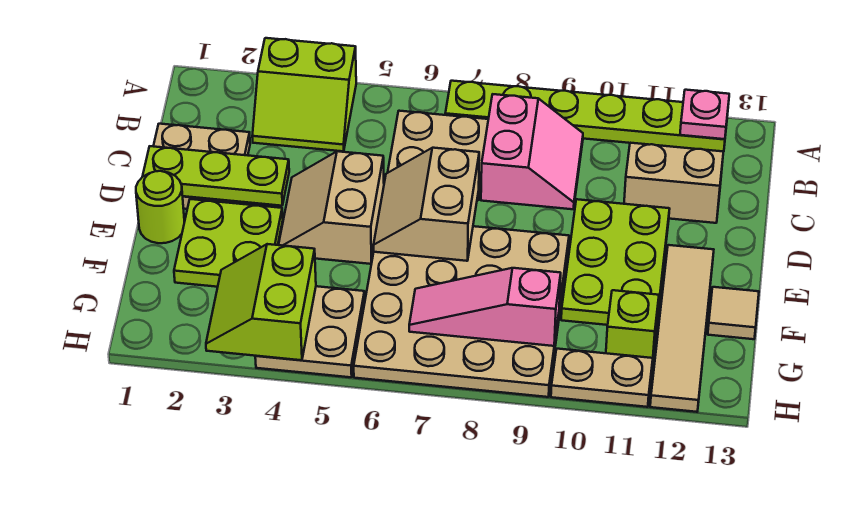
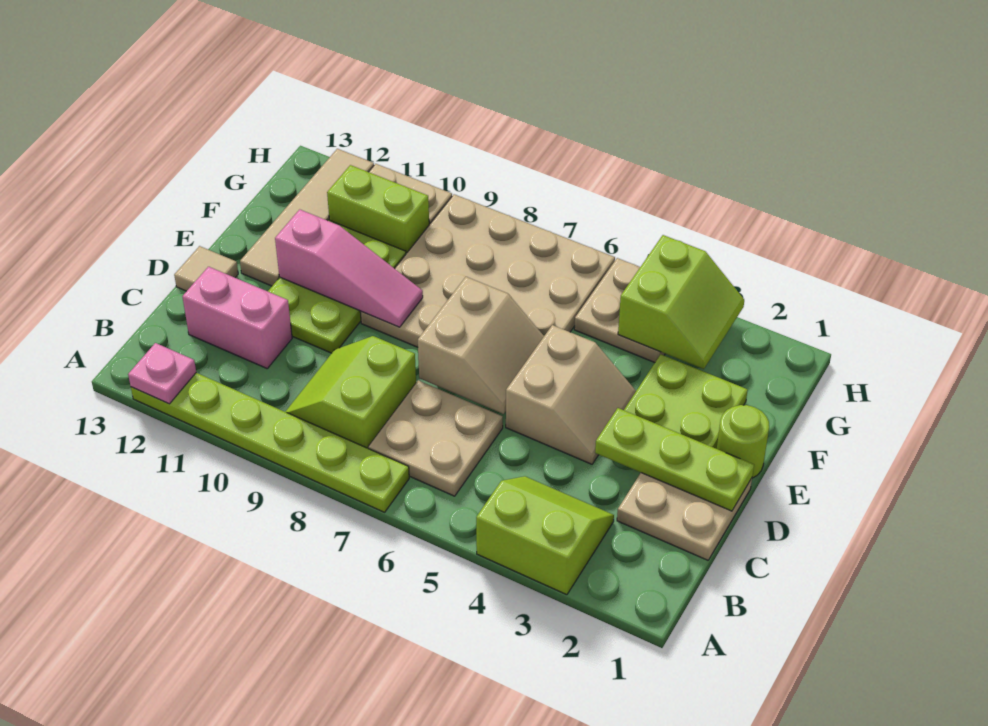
pink slope B8:C9 level 1 top 8 -> lime slope B8:C9 level 1 top 8
tan brick C11:C12 level 1 -> pink brick C11:C12 level 1
tan tile F13 level 1 -> tan tile D13 level 1
pink slope G7:G9 level 2 top 9 -> pink slope E9:E11 level 2 top 11
lime brick G11 level 1 -> lime brick G10:G11 level 1

